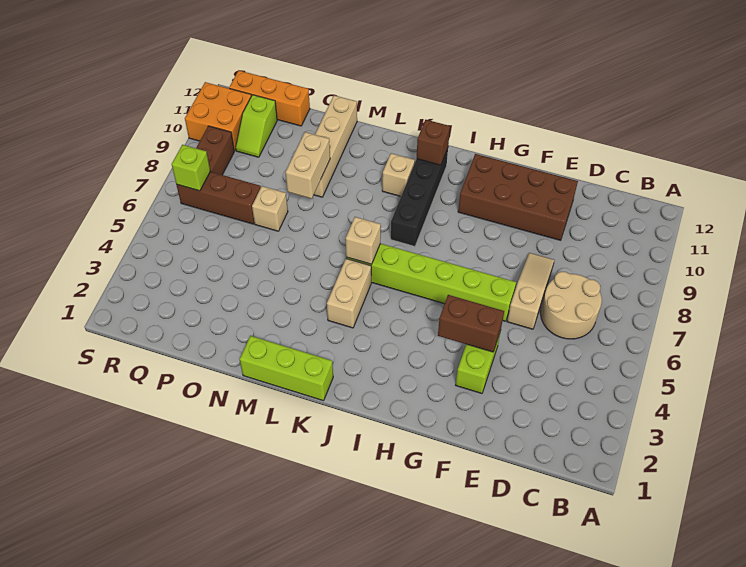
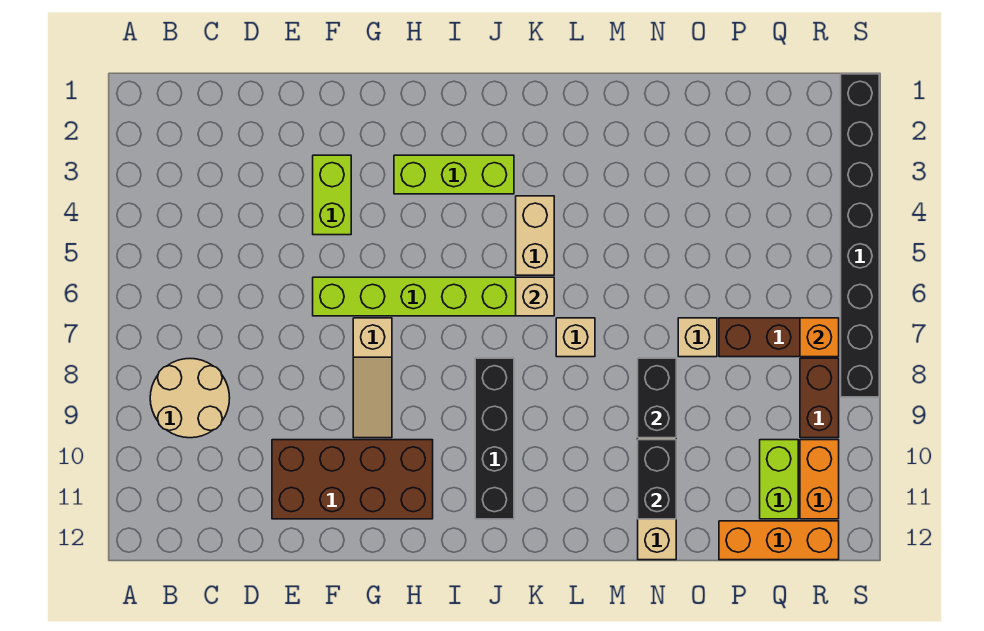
tan round brick C6:D7 level 1 -> tan round brick B8:C9 level 1
tan slope E6:E8 level 1 top 6 -> tan slope G7:G9 level 1 top 7
brown brick F4:G4 level 2 -> none
brown brick J11 level 2 -> none
lime brick K1:M1 level 1 -> lime brick H3:J3 level 1
tan brick K10 level 1 -> tan brick L7 level 1
tan brick N8:N9 level 2 -> black brick N8:N9 level 2
none -> black brick N10:N11 level 2
lime slope Q10:Q11 level 1 top 11 -> lime brick Q10:Q11 level 1
lime brick R7 level 2 -> orange brick R7 level 2
orange brick R10:S11 level 1 -> orange brick R10:R11 level 1
none -> black brick S1:S8 level 1

